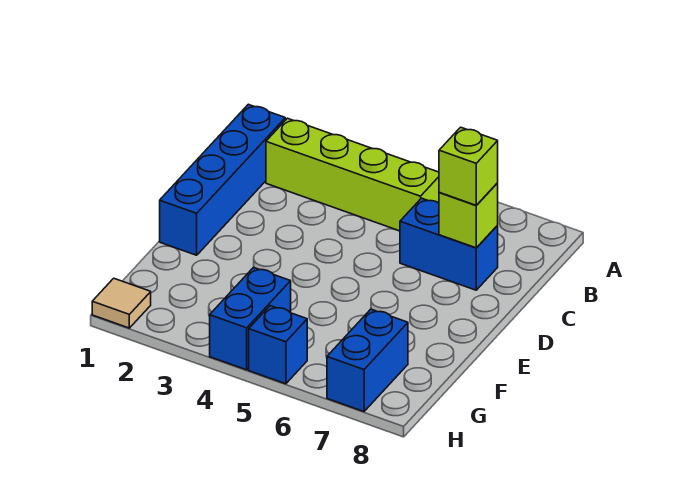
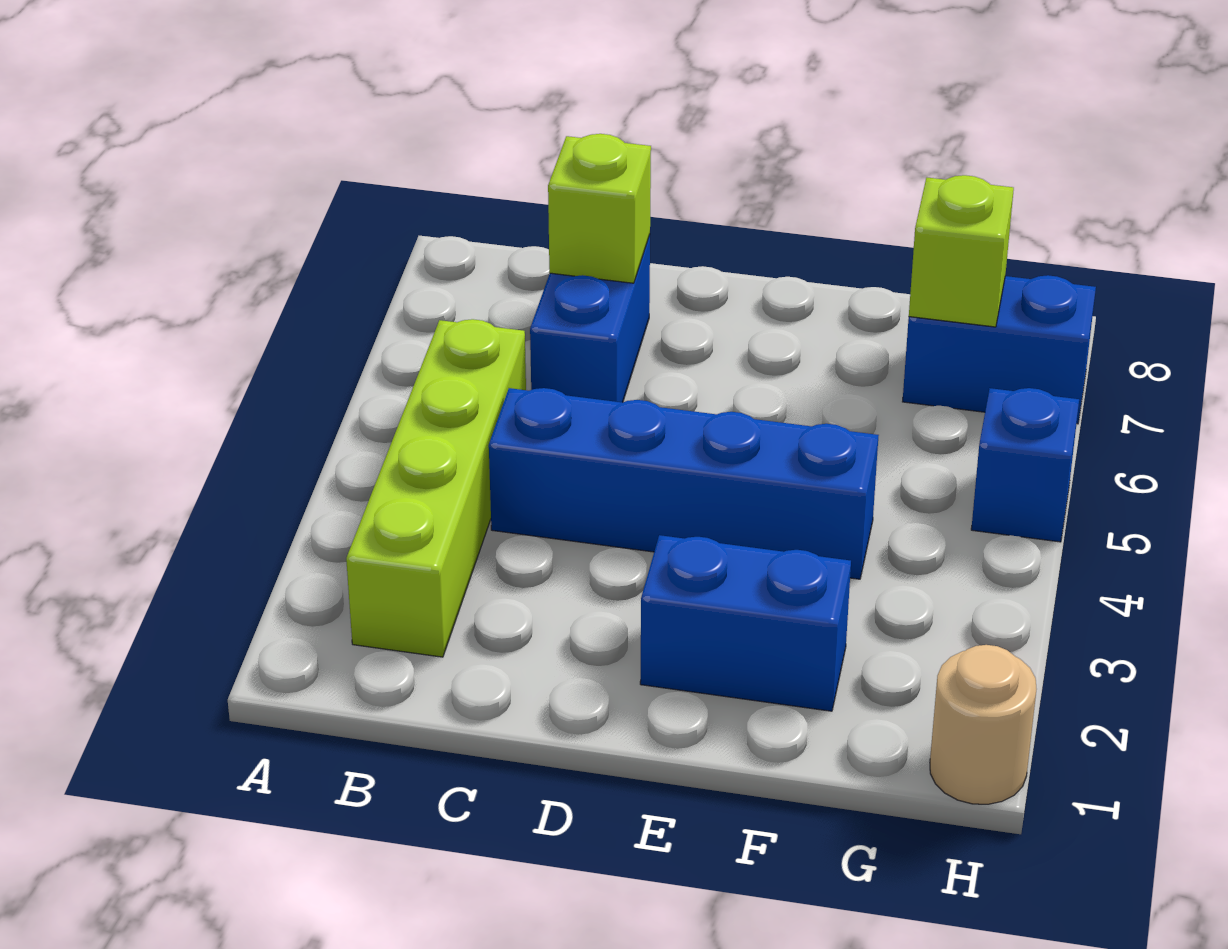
blue brick B1:E1 level 1 -> blue brick C4:F4 level 1
lime brick C7 level 3 -> lime brick G7 level 2
blue brick G4:H4 level 1 -> blue brick E2:F2 level 1
tan tile H1 level 1 -> tan round brick H1 level 1

